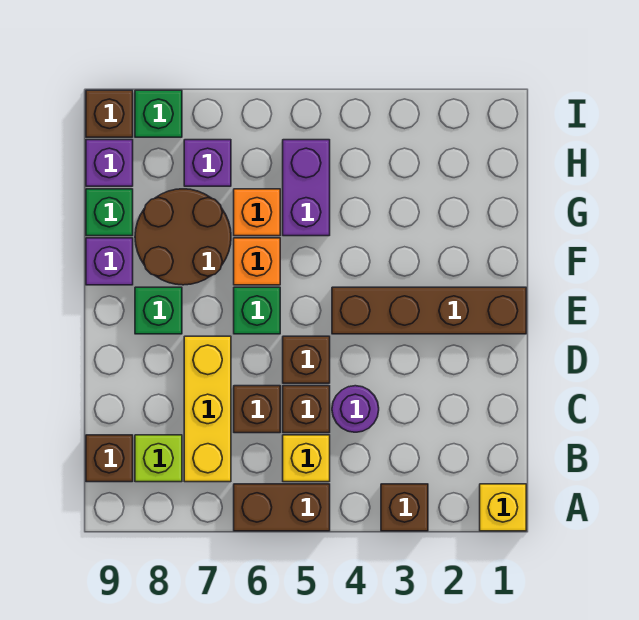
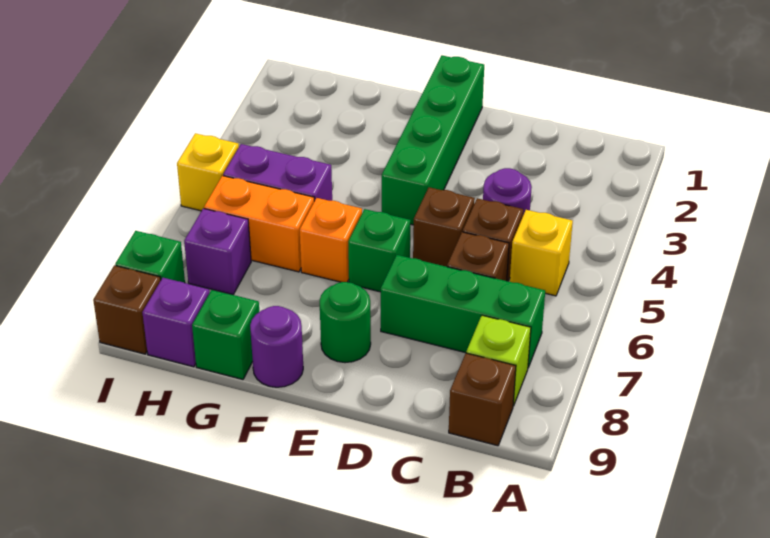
yellow brick A1 level 1 -> yellow brick I5 level 1
brown brick A3 level 1 -> none
brown brick A5:A6 level 1 -> none
yellow brick B7:D7 level 1 -> green brick B7:D7 level 1
brown brick E1:E4 level 1 -> green brick E1:E4 level 1
green brick E8 level 1 -> green round brick E8 level 1
brown round brick F7:G8 level 1 -> none
purple brick F9 level 1 -> purple round brick F9 level 1
orange brick G6 level 1 -> orange brick G6:H6 level 1

